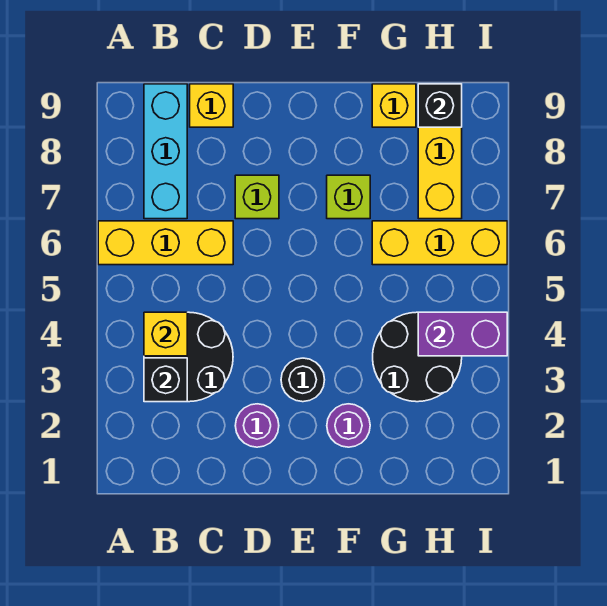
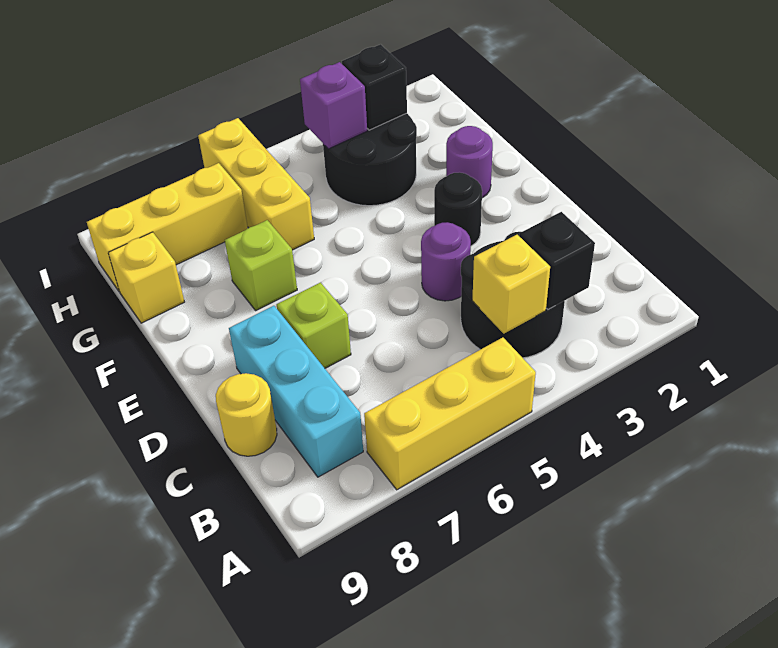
yellow brick A6:C6 level 1 -> yellow brick A5:A7 level 1
cyan brick B7:B9 level 1 -> cyan brick B8:D8 level 1
yellow brick C9 level 1 -> yellow round brick C9 level 1
purple round brick D2 level 1 -> purple round brick D4 level 1
purple brick H4:I4 level 2 -> purple brick H4 level 2
black brick H9 level 2 -> black brick H3 level 2

